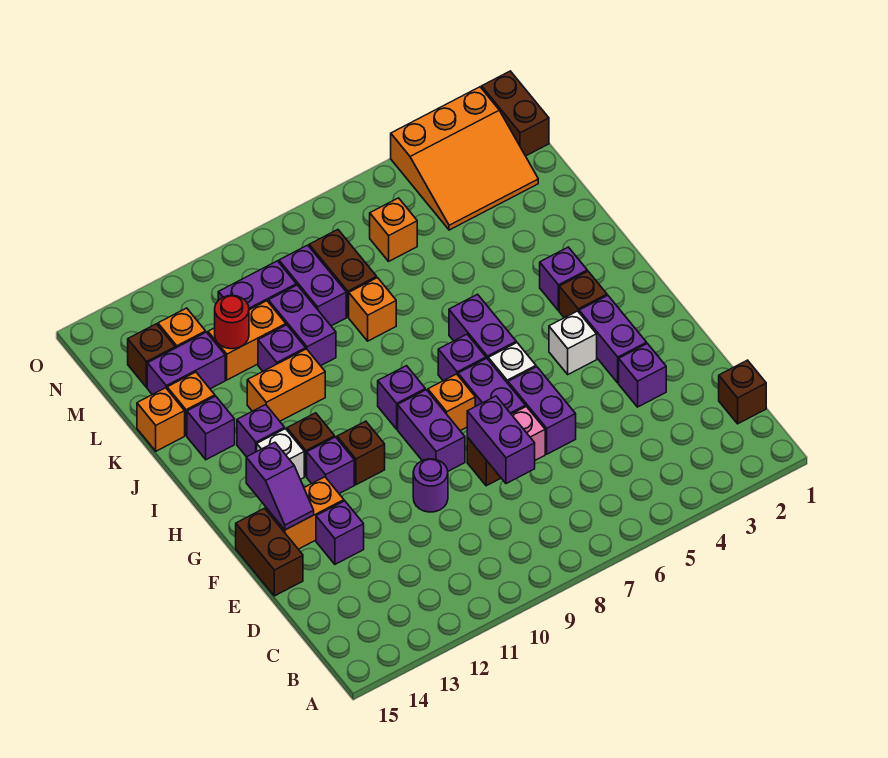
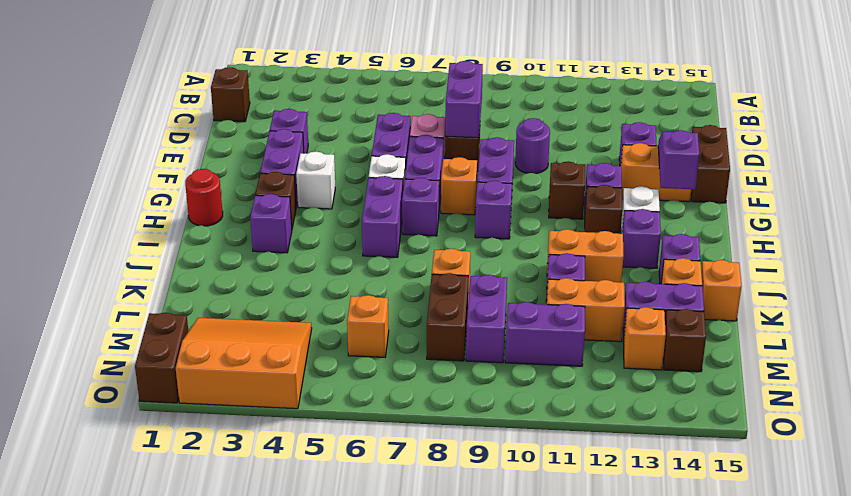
purple brick K10:L10 level 1 -> none
red round brick L12 level 2 -> red round brick H1 level 1

